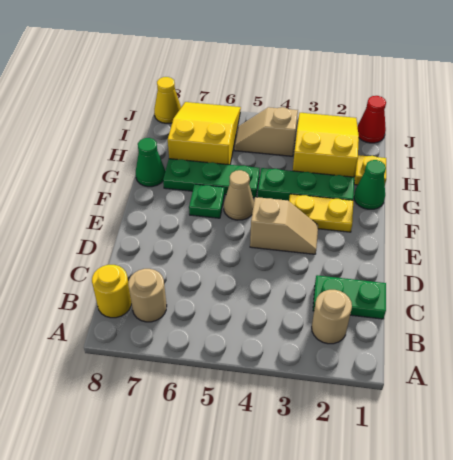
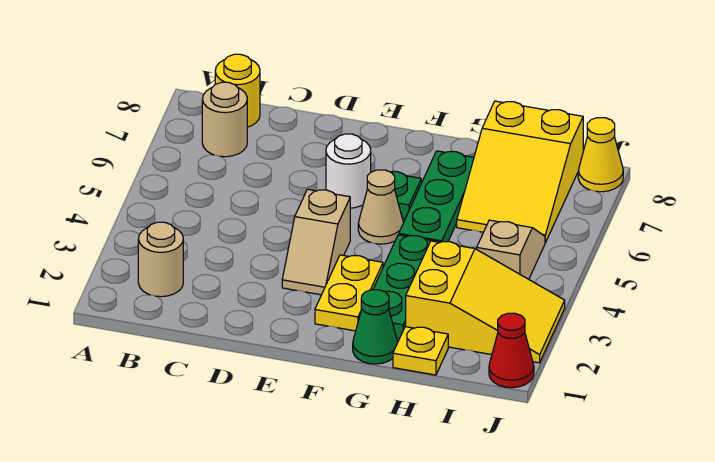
green plate C1:C2 level 1 -> none
none -> white round brick E6 level 1
green cone G8 level 1 -> none
yellow slope H6:J7 level 1 top H -> yellow slope H6:I8 level 1 top 8

